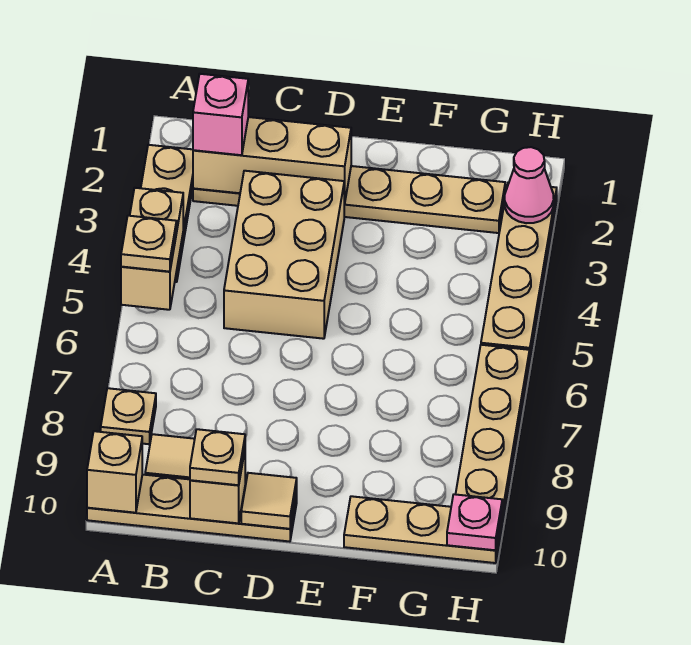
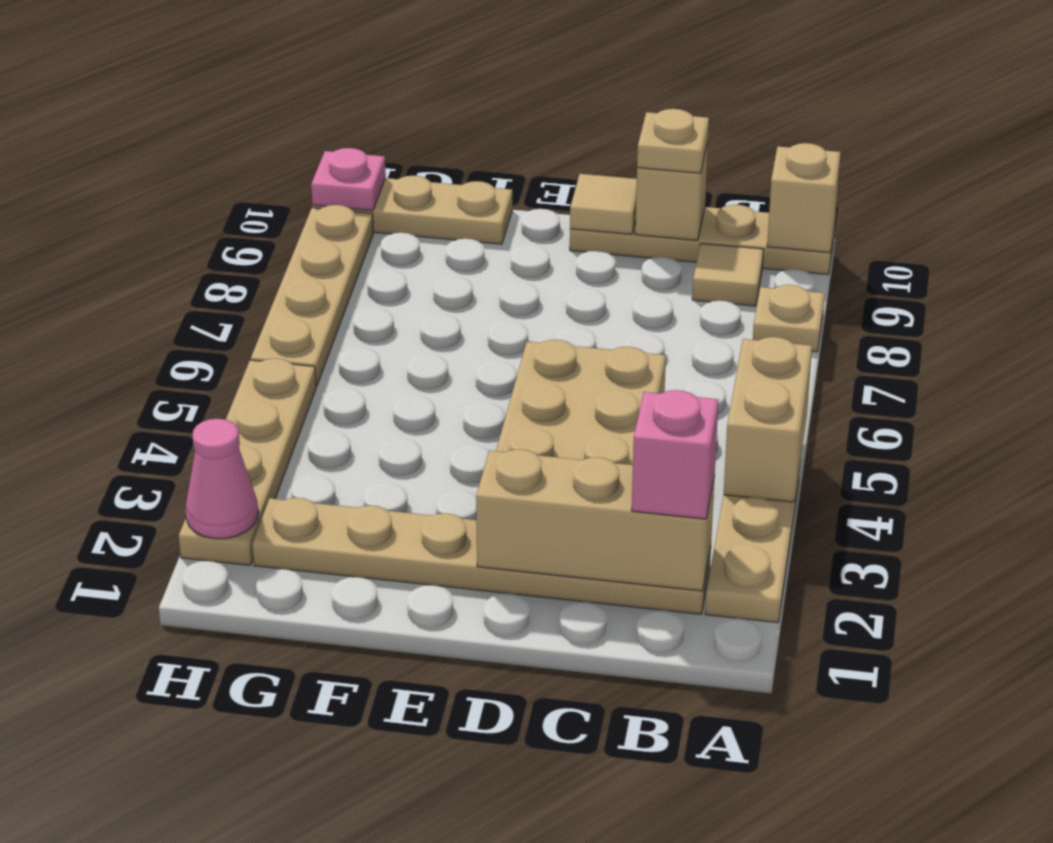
tan plate A5 level 3 -> none

